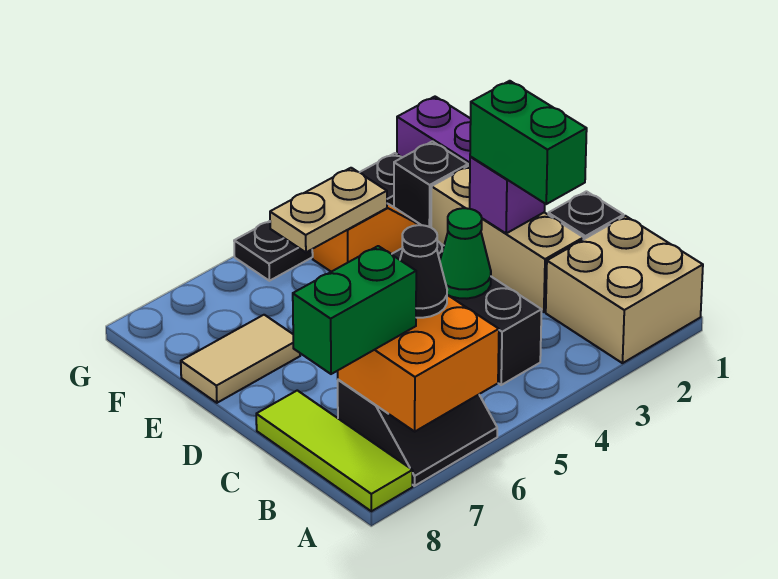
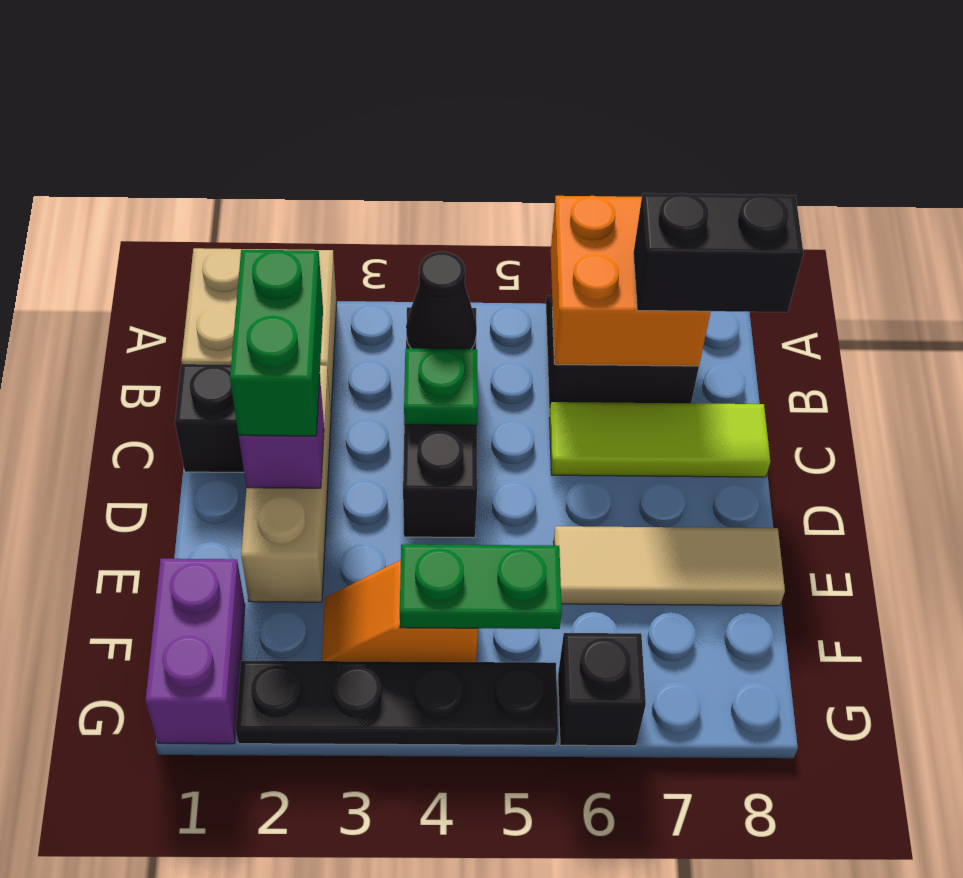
lime tile A8:C8 level 1 -> lime tile C6:C8 level 1
black cone B6 level 3 -> black cone B4 level 2
green brick B7:B8 level 3 -> black brick B7:B8 level 3
green cone C4 level 2 -> green plate C4 level 2
tan tile E7:E8 level 1 -> tan tile E6:E8 level 1
black brick F2 level 1 -> black brick G6 level 1
tan plate F4:F5 level 2 -> green plate F4:F5 level 2

